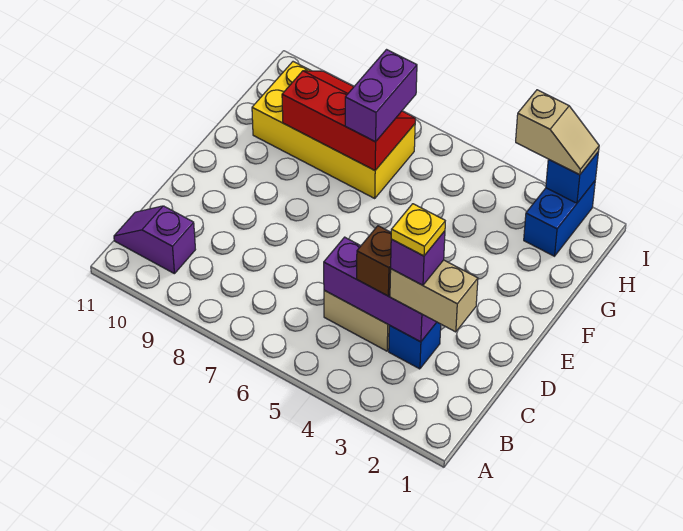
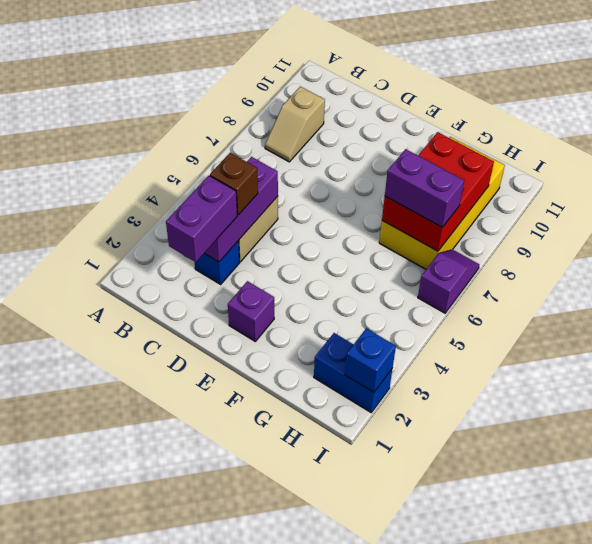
purple slope B10:B11 level 1 top 10 -> purple slope I6:I7 level 1 top 6
tan brick C2:C3 level 3 -> purple brick C2:C3 level 3
purple brick C3 level 4 -> purple brick E2 level 1
yellow plate C3 level 5 -> none
red slope G7:H9 level 2 top G -> red brick G7:H9 level 2
tan slope I2:I3 level 3 top 3 -> tan slope B8:B9 level 1 top 9

